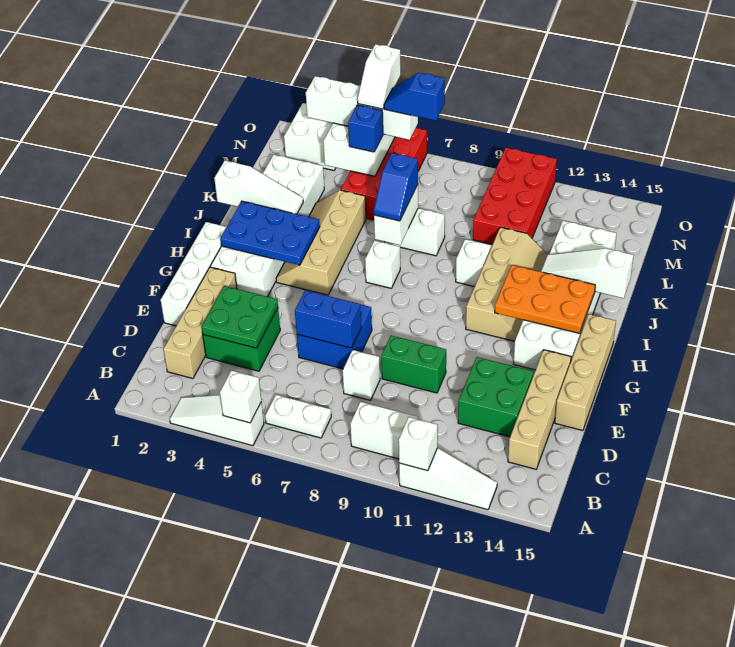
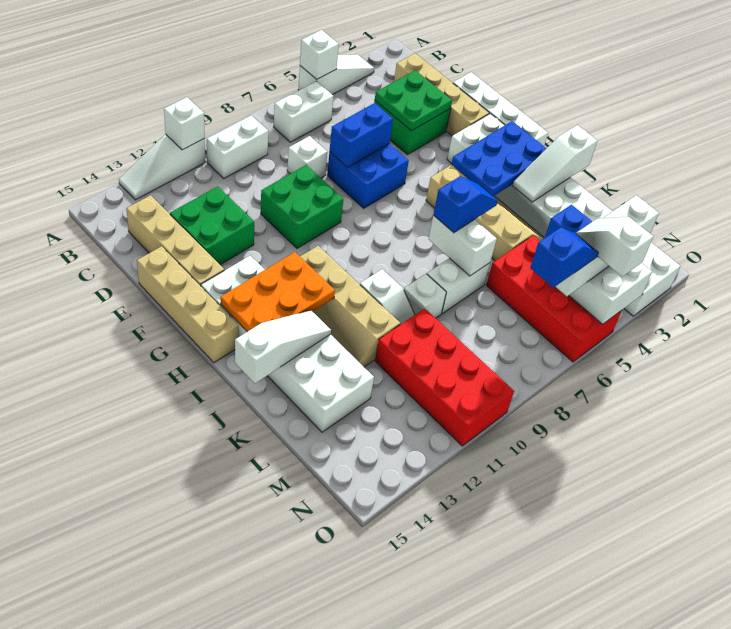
white plate B6:B7 level 1 -> white brick B6:B7 level 1
green brick E9:E10 level 1 -> green brick E9:F10 level 1
white brick I7 level 1 -> white brick K9 level 1
blue slope J7:K7 level 3 top K -> blue slope J6:J7 level 3 top 7

